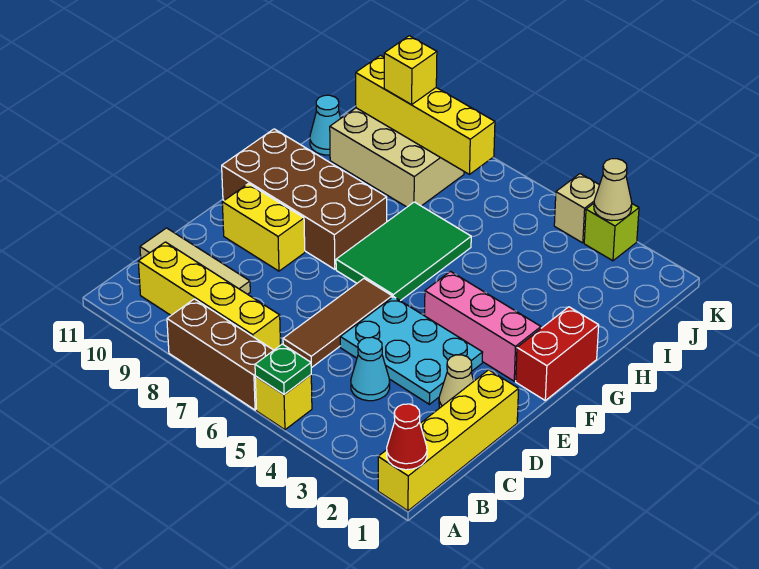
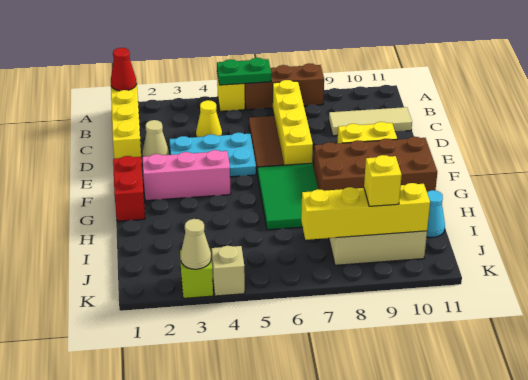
green plate A5 level 2 -> green plate A5:A6 level 2
yellow brick B7:B10 level 1 -> yellow brick B7:E7 level 1
cyan cone C4 level 1 -> yellow cone C4 level 1

